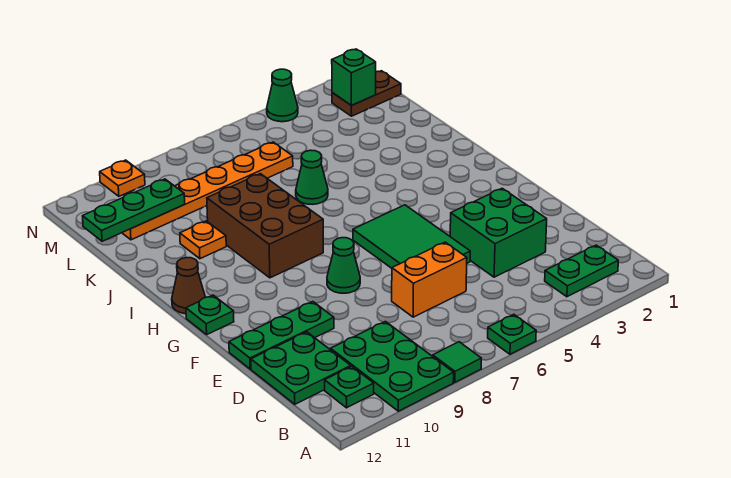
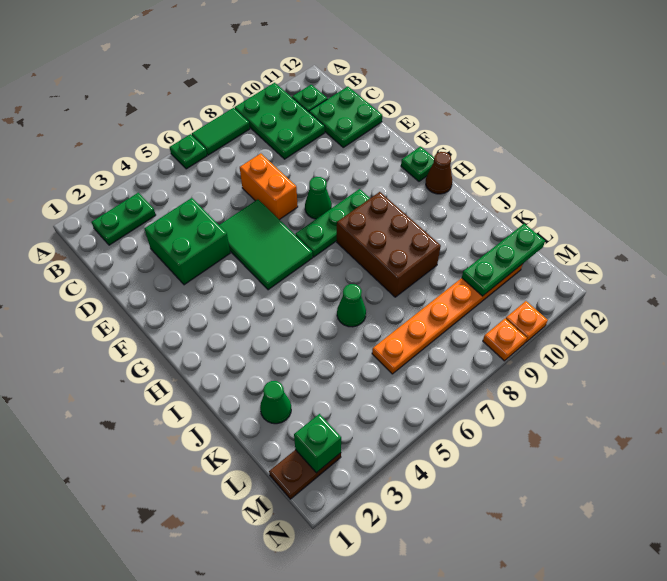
green tile A8 level 1 -> green tile A7:A8 level 1
orange brick D6:D7 level 1 -> orange brick D7:E7 level 1
green plate E10:E12 level 1 -> green plate G7:G9 level 1
orange plate J10 level 1 -> orange plate N9 level 1
green cone N4 level 1 -> green cone K2 level 1

